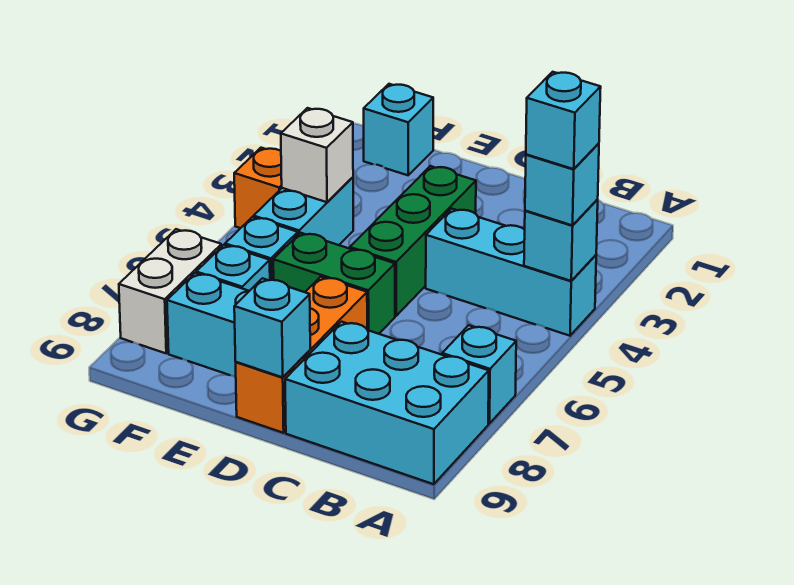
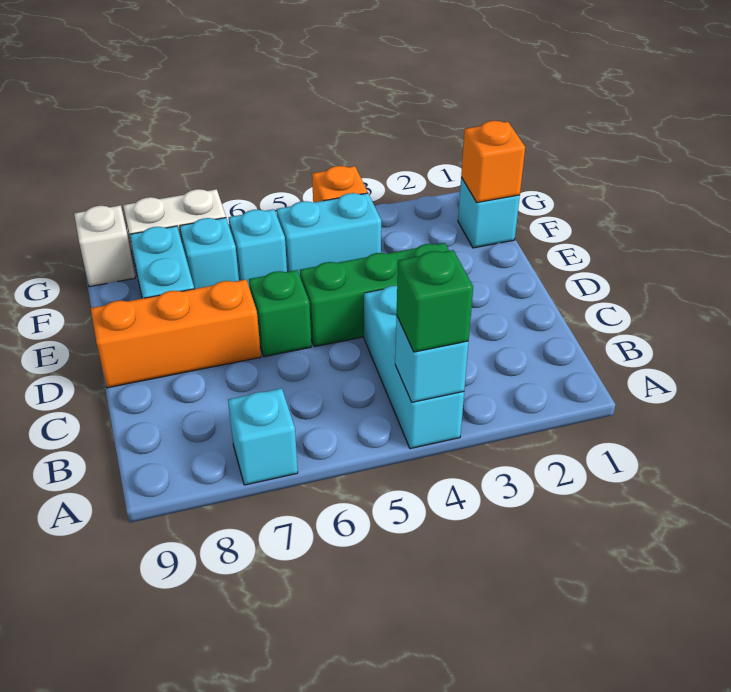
cyan brick A4 level 3 -> green brick A4 level 3
cyan brick A4 level 4 -> none
cyan brick A8:C9 level 1 -> none
green brick D6:E6 level 1 -> green brick D6 level 1
cyan brick D9 level 2 -> none
none -> orange brick F1 level 2
white brick F4 level 2 -> white brick G9 level 1

